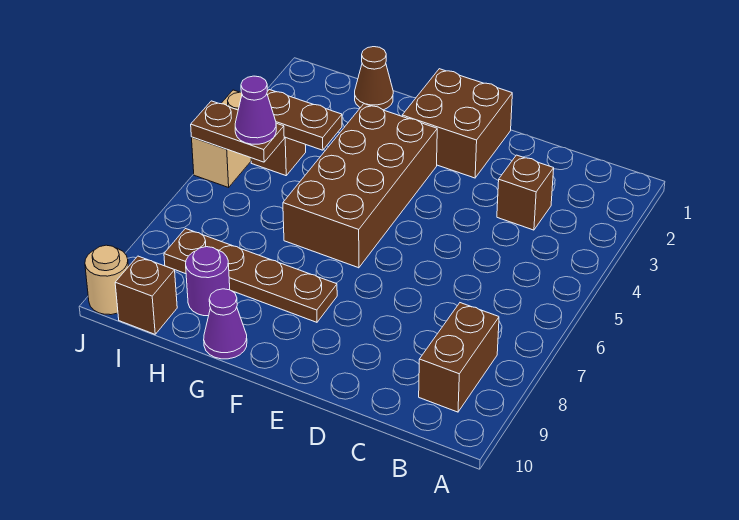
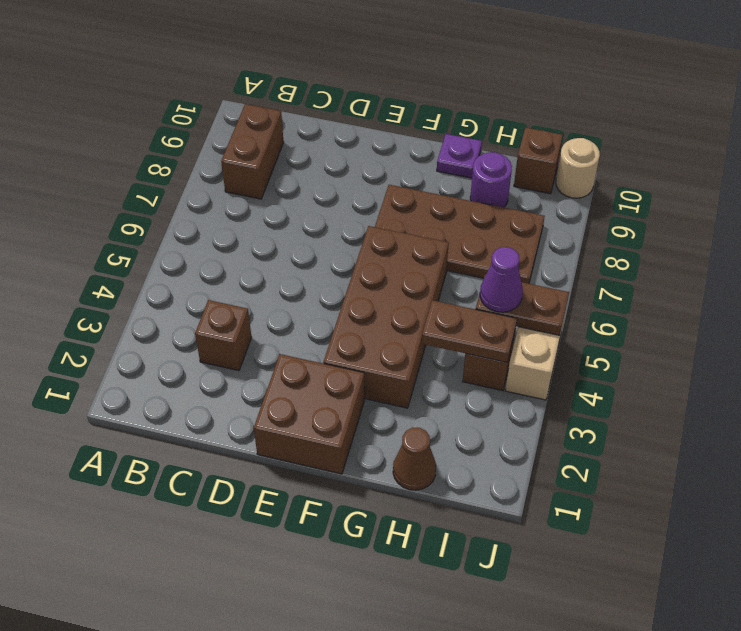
brown plate F8:I8 level 1 -> brown plate F7:I8 level 1
purple cone G10 level 1 -> purple plate G10 level 1

